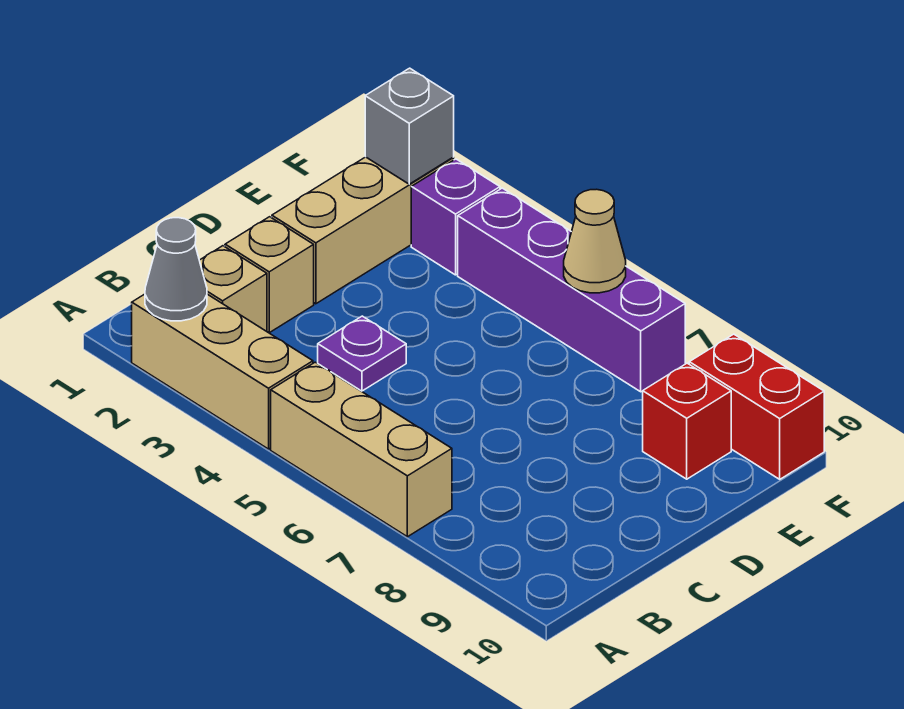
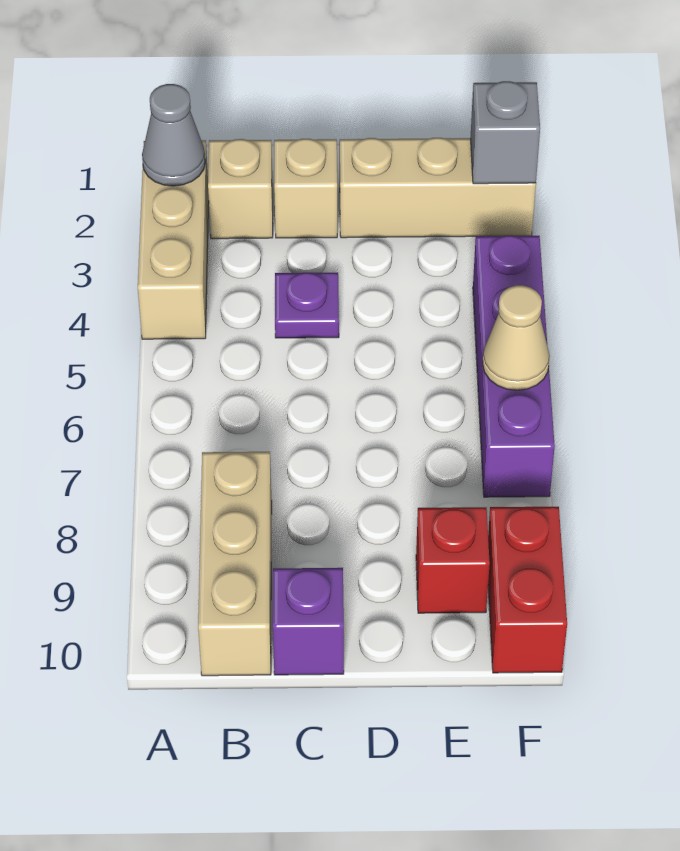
tan brick A5:A7 level 1 -> tan brick B8:B10 level 1
purple brick F3 level 1 -> purple brick C10 level 1

